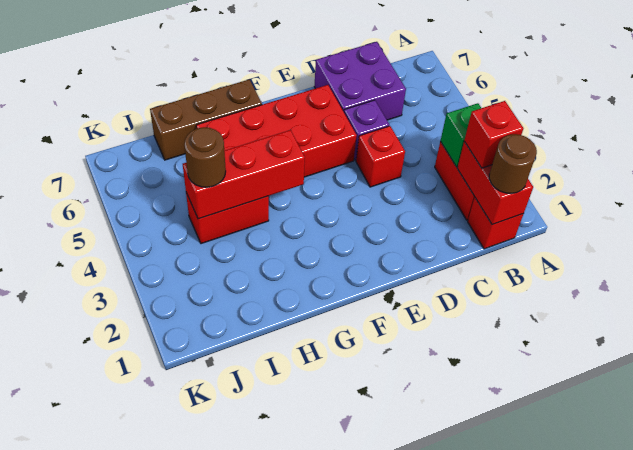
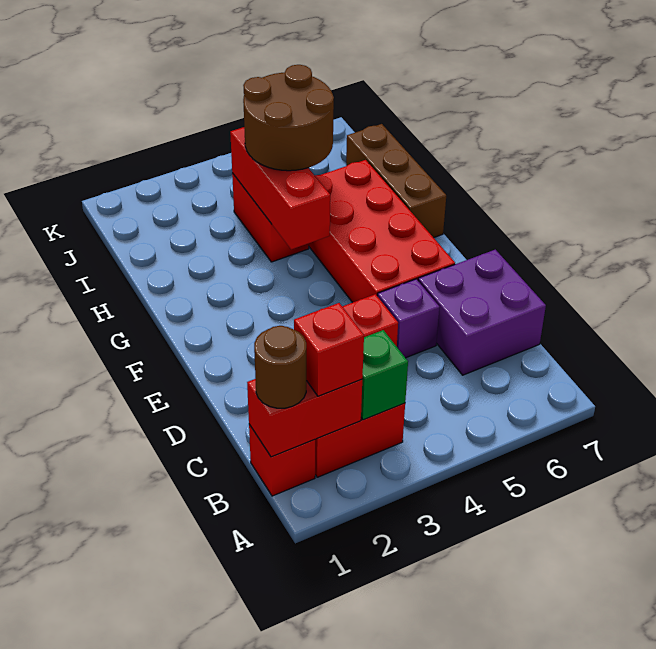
brown round brick I4 level 3 -> brown round brick H4:I5 level 3

